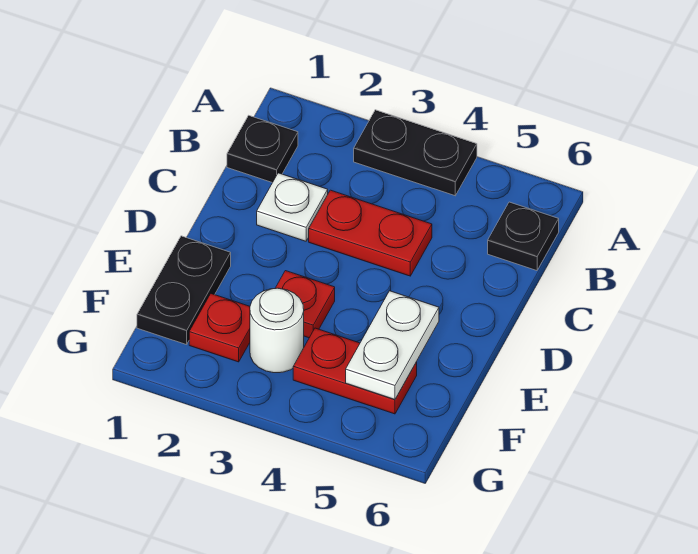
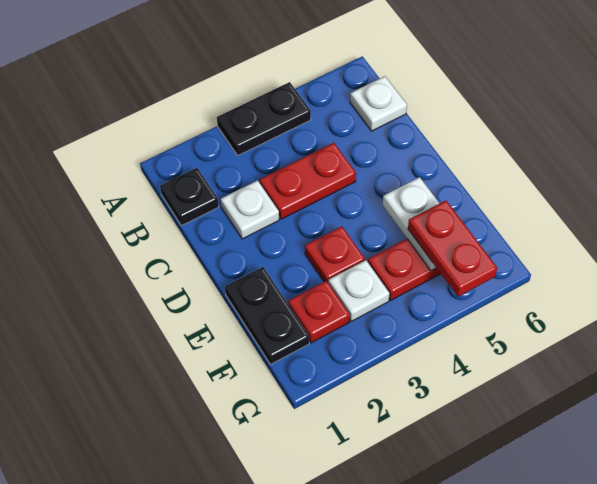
black plate B6 level 1 -> white plate B6 level 1
white round brick F3 level 1 -> white plate F3 level 1
none -> red plate F5:G5 level 3

